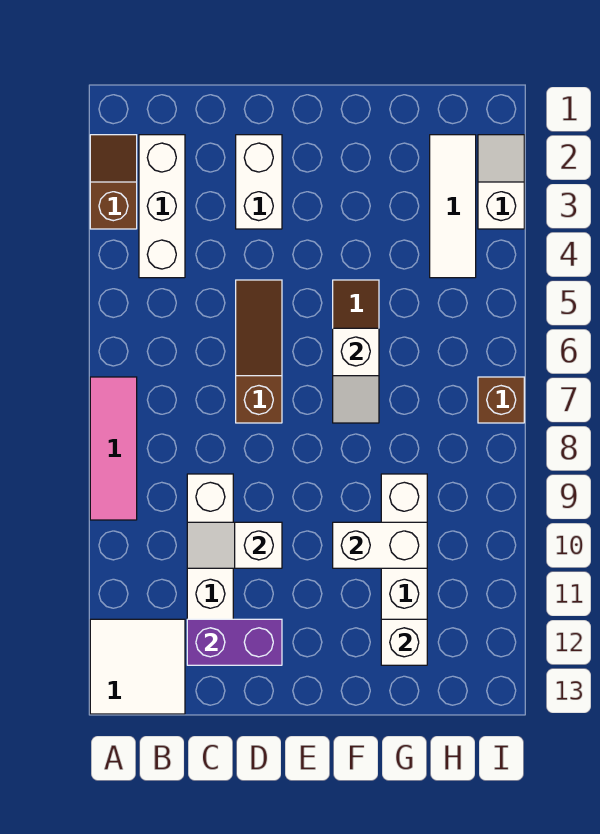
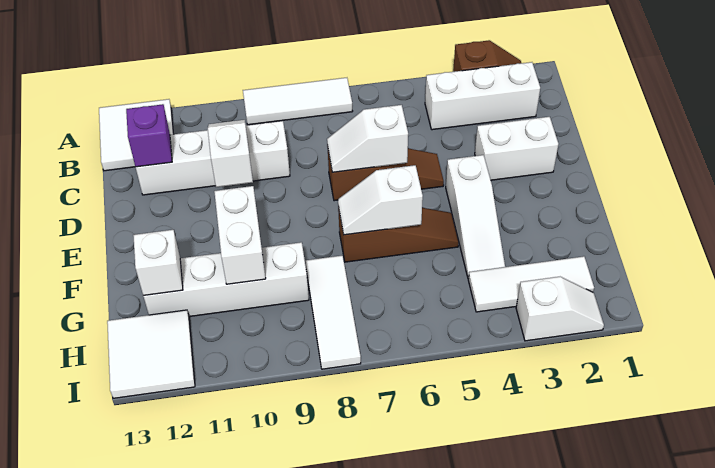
pink tile A7:A9 level 1 -> white tile A7:A9 level 1
purple brick C12:D12 level 2 -> purple brick C12 level 2
none -> white slope D6:D7 level 2 top 6
none -> white slope E4:G4 level 1 top E
none -> white tile G8:I8 level 1
none -> white tile H12:I13 level 1
brown brick I7 level 1 -> none

